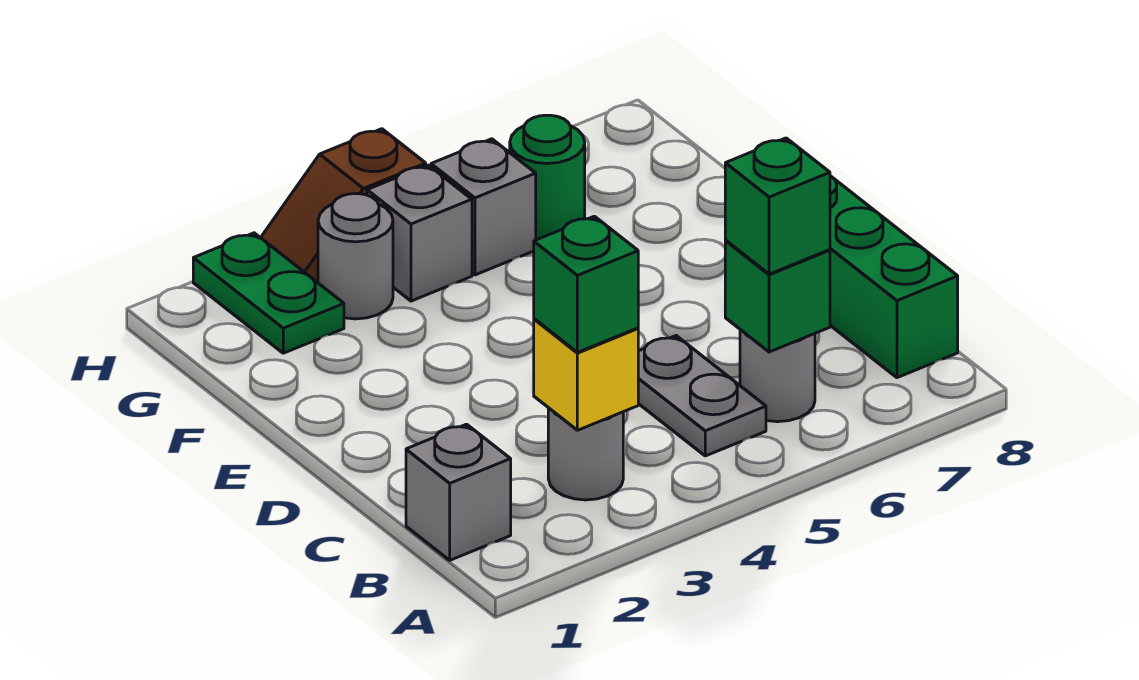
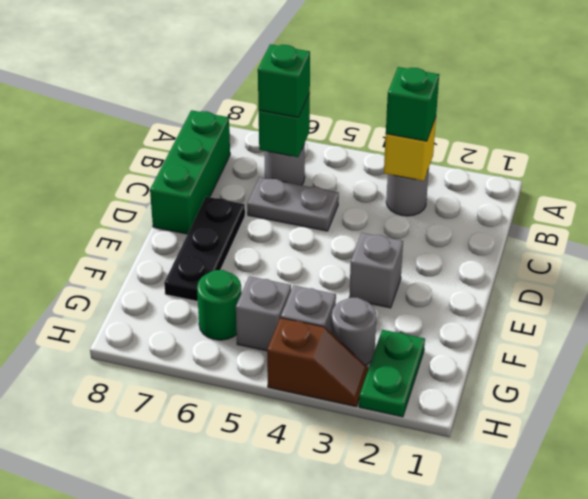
grey brick B1 level 1 -> grey brick E3 level 1
grey plate B5:C5 level 1 -> grey plate C5:C6 level 1
none -> black plate D7:F7 level 1

